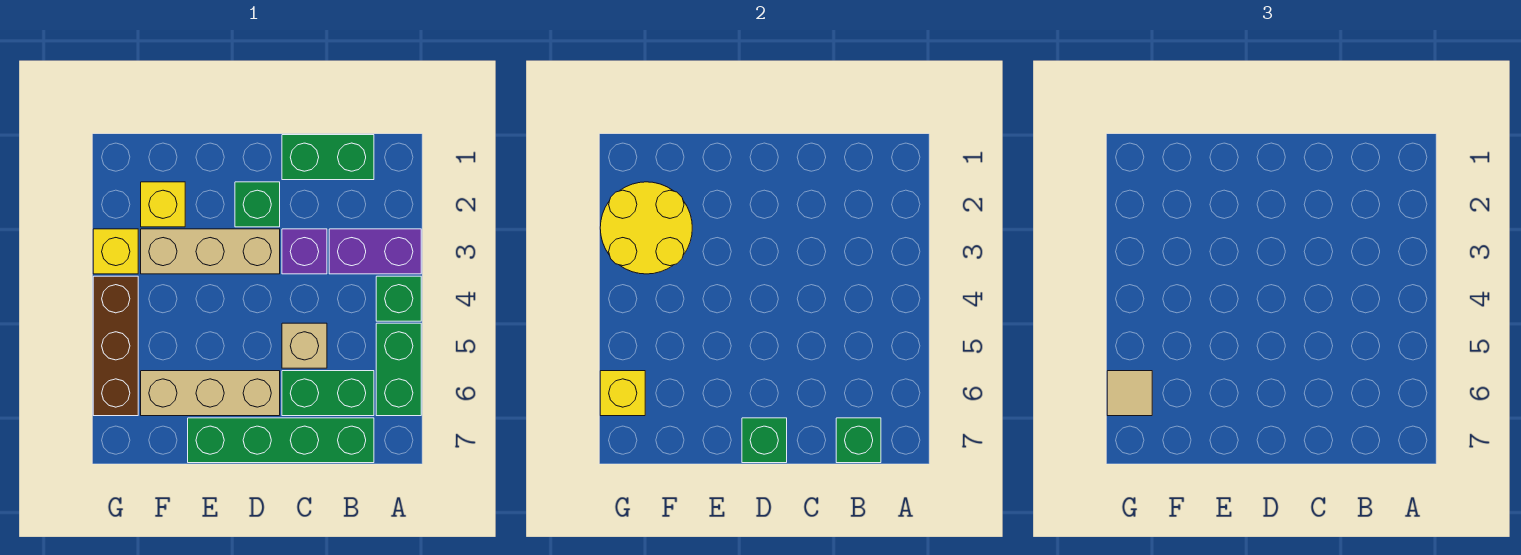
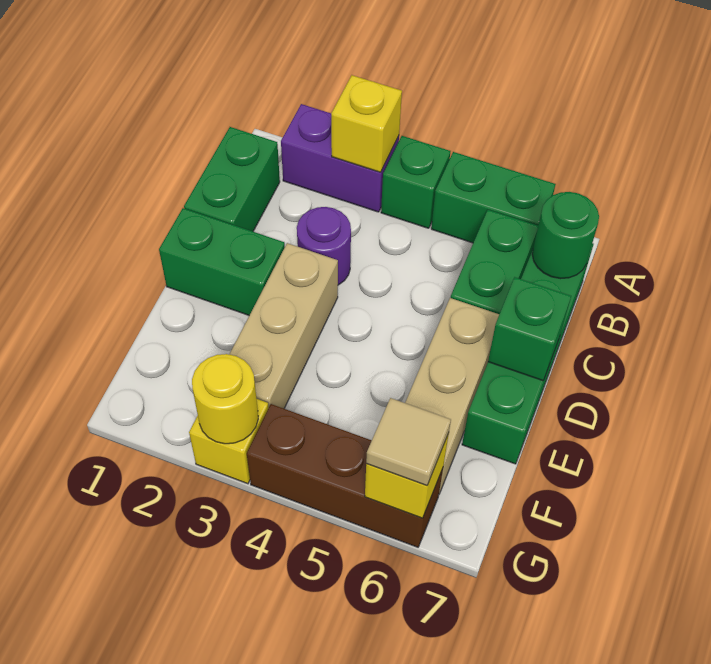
purple brick A3:B3 level 1 -> purple brick A2:A3 level 1
green brick B7 level 2 -> green round brick B7 level 2
purple brick C3 level 1 -> purple round brick C3 level 1
tan brick C5 level 1 -> none
green brick D2 level 1 -> green brick D1:D2 level 1
yellow brick F2 level 1 -> yellow brick A3 level 2
yellow round brick F2:G3 level 2 -> yellow round brick G3 level 2

